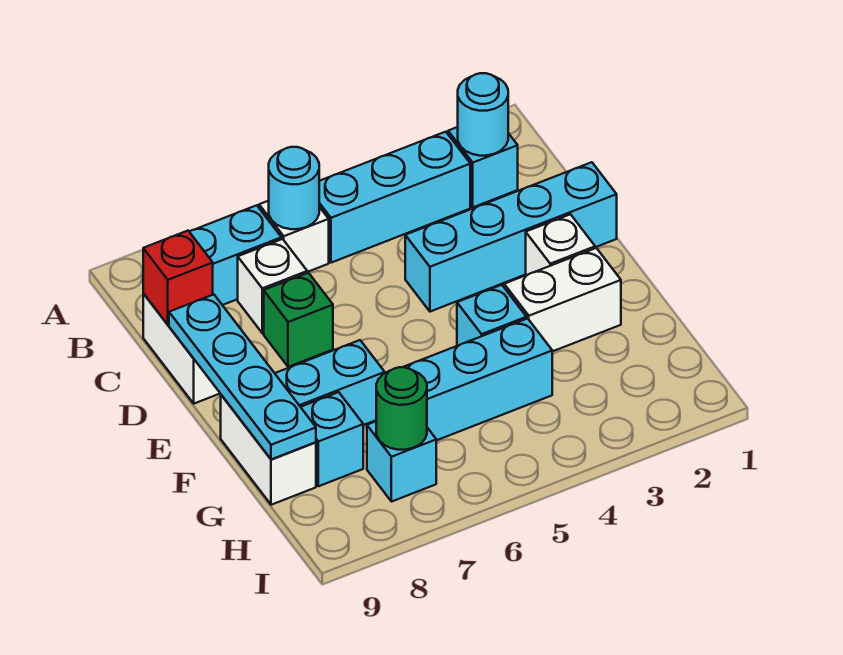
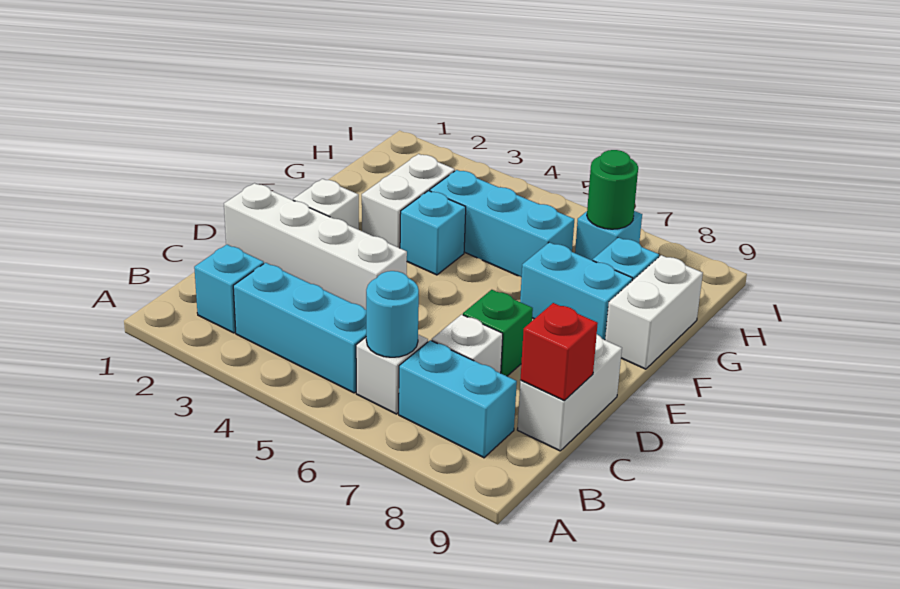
cyan round brick B2 level 2 -> none
cyan brick D1:D4 level 1 -> white brick D1:D4 level 1
cyan plate D9:G9 level 2 -> none
white brick F2:F3 level 1 -> white brick F3:G3 level 1

